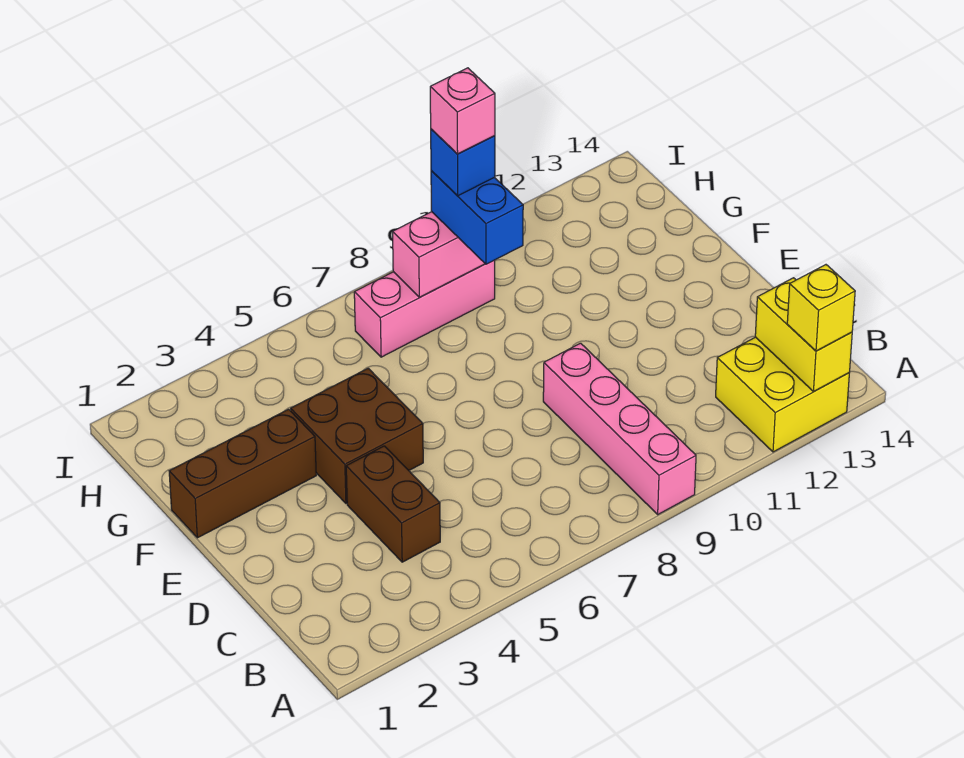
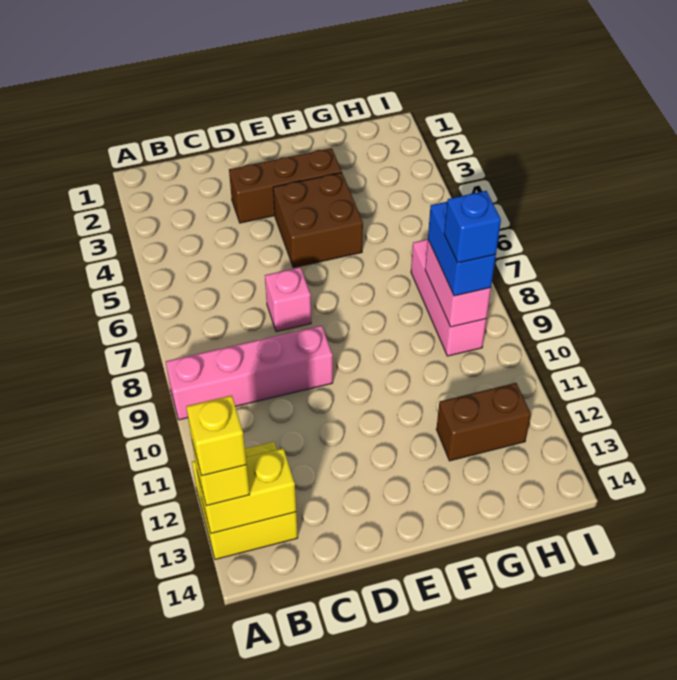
none -> yellow brick A13 level 4
brown brick C4:D4 level 1 -> brown brick G12:H12 level 1
brown brick F1:F3 level 1 -> brown brick D3:F3 level 1
blue brick G9:H9 level 3 -> blue brick H8:H9 level 3
pink brick H9 level 5 -> pink brick D7 level 1

